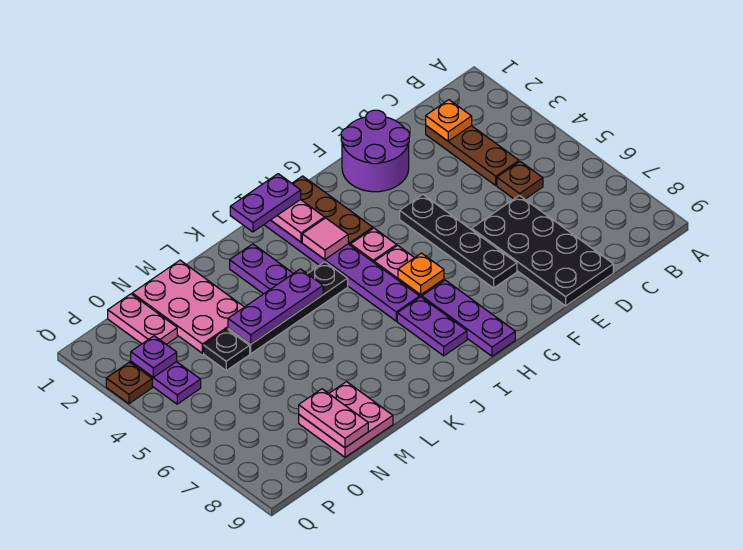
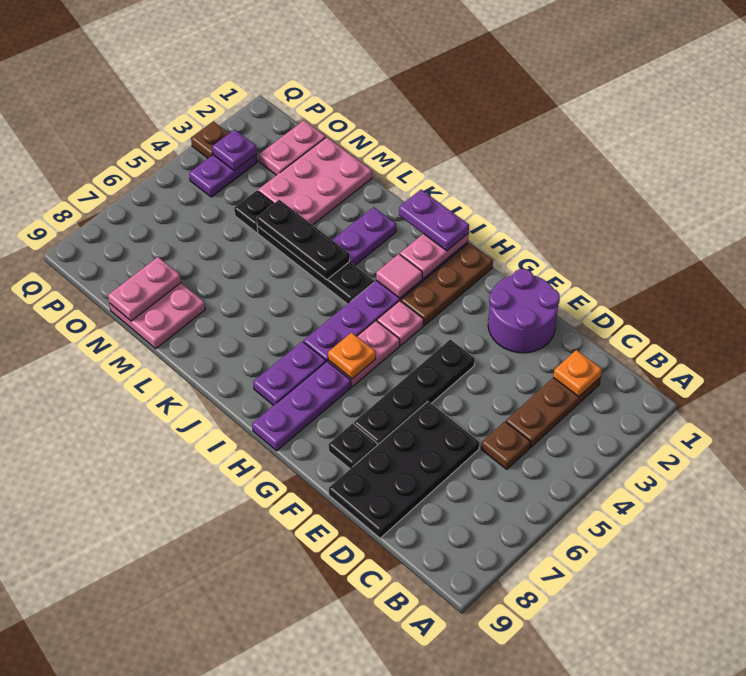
none -> black plate F8 level 1
purple plate K4:M4 level 2 -> black plate K4:M4 level 2

